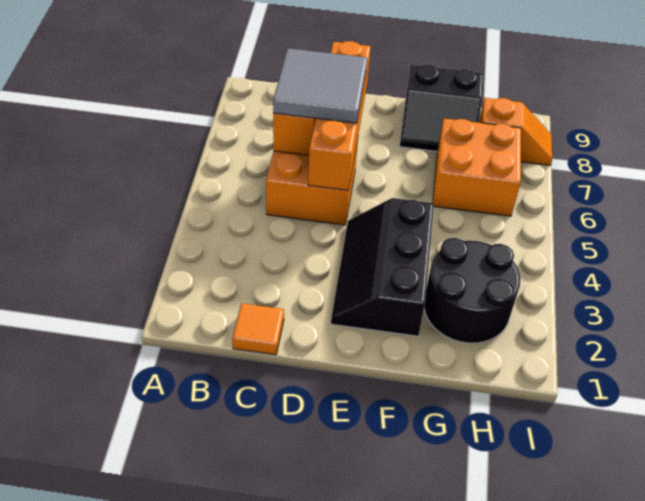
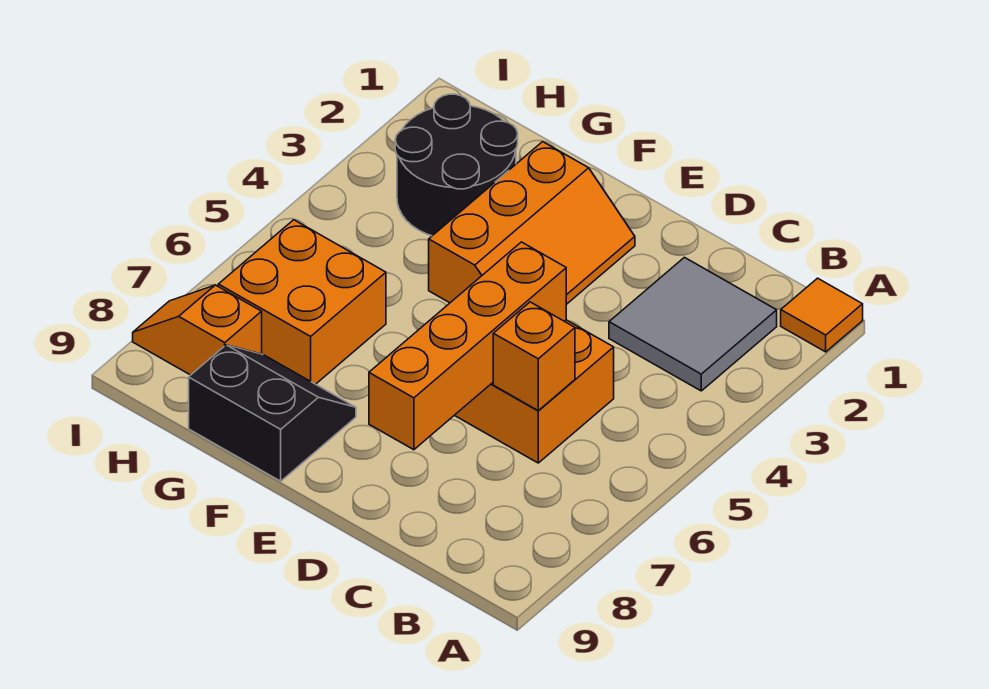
orange tile C1 level 1 -> orange tile A1 level 1
grey tile C6:D7 level 3 -> grey tile B2:C3 level 1
black slope E2:F4 level 1 top F -> orange slope E2:F4 level 1 top F

